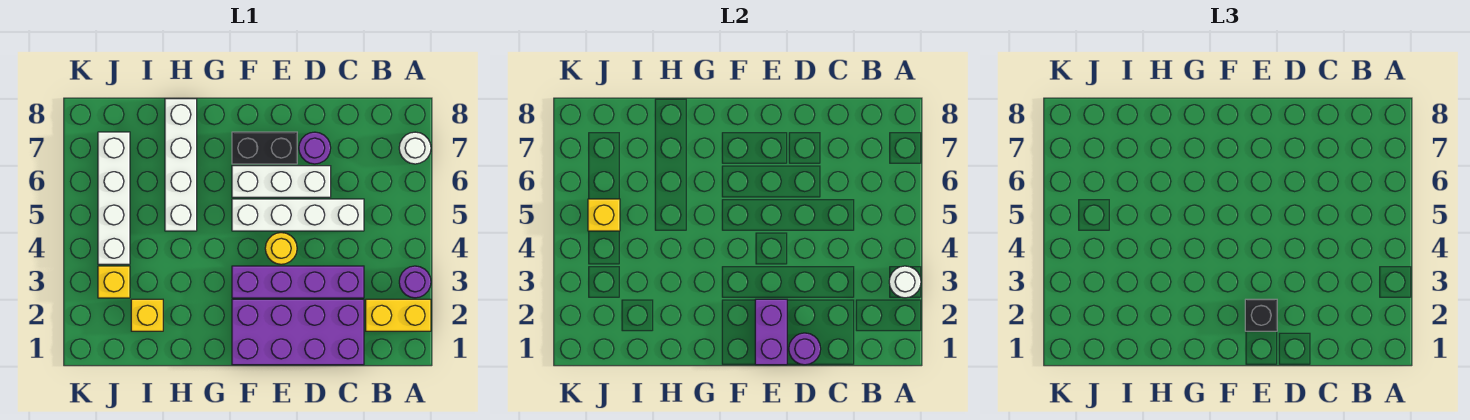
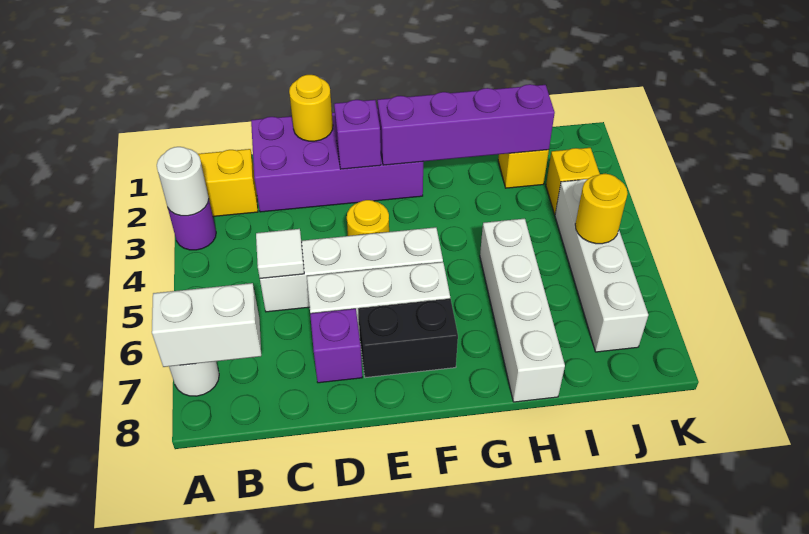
none -> white brick A7:B7 level 2
purple brick C3:F3 level 1 -> purple brick F2:I2 level 2
none -> white tile C5 level 2
purple round brick D1 level 2 -> yellow round brick D1 level 2
purple round brick D7 level 1 -> purple brick D7 level 1
purple brick E1:E2 level 2 -> purple brick E2 level 2
black brick E2 level 3 -> none
yellow brick J5 level 2 -> yellow round brick J5 level 2

